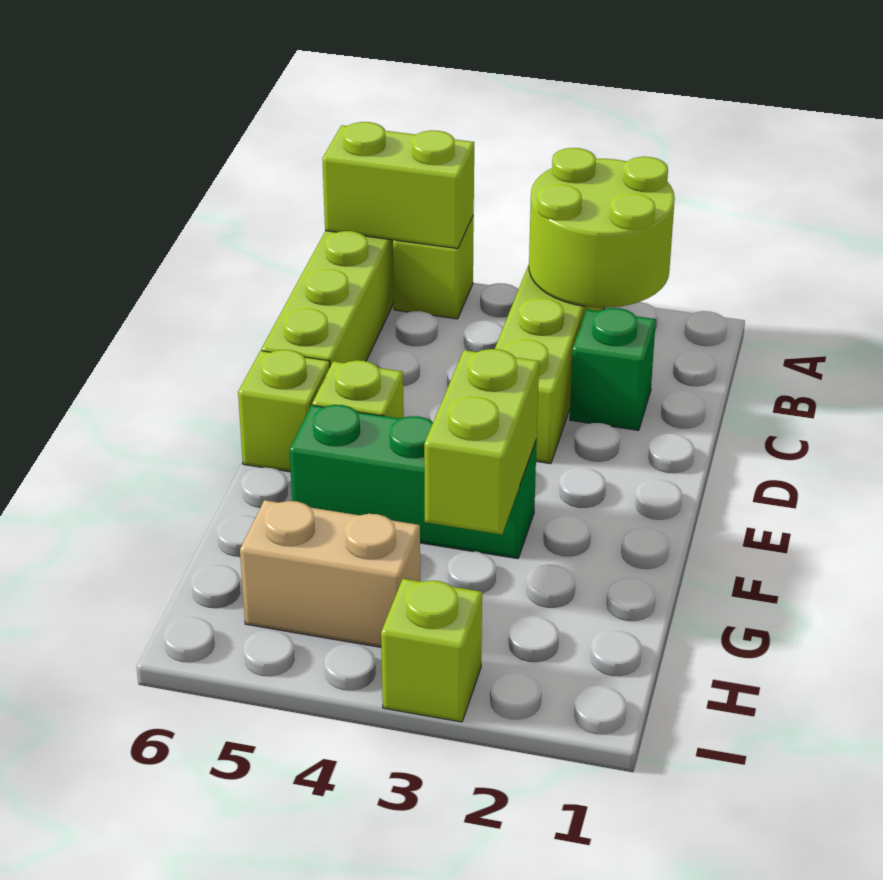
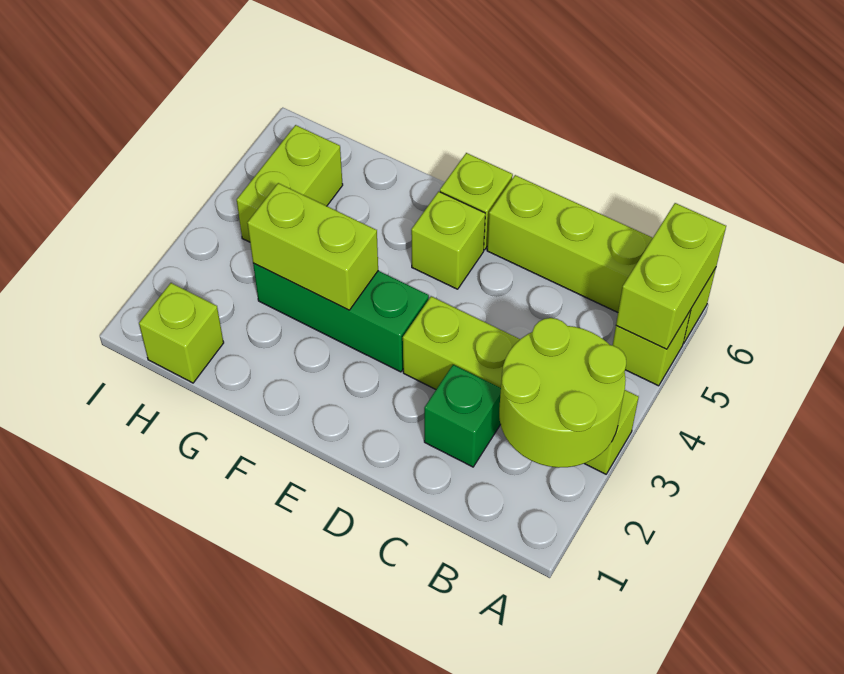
green brick F3:F5 level 1 -> green brick E3:G3 level 1
tan brick H4:H5 level 1 -> lime brick H4:H5 level 1
lime brick I3 level 1 -> lime brick H1 level 1

